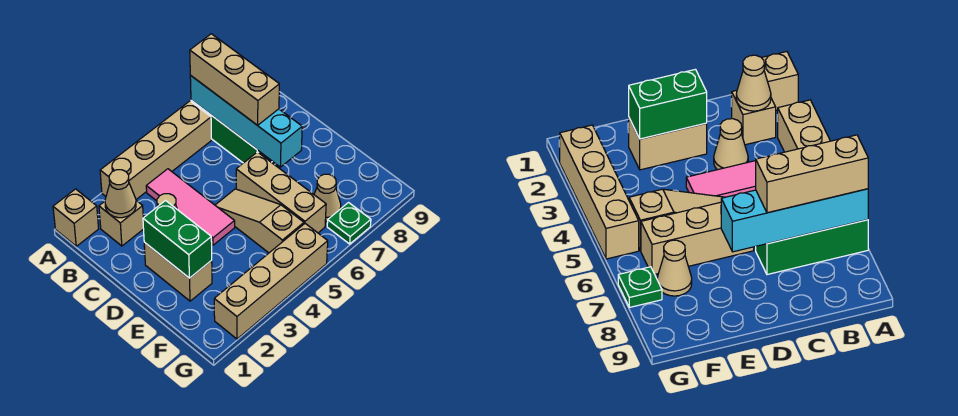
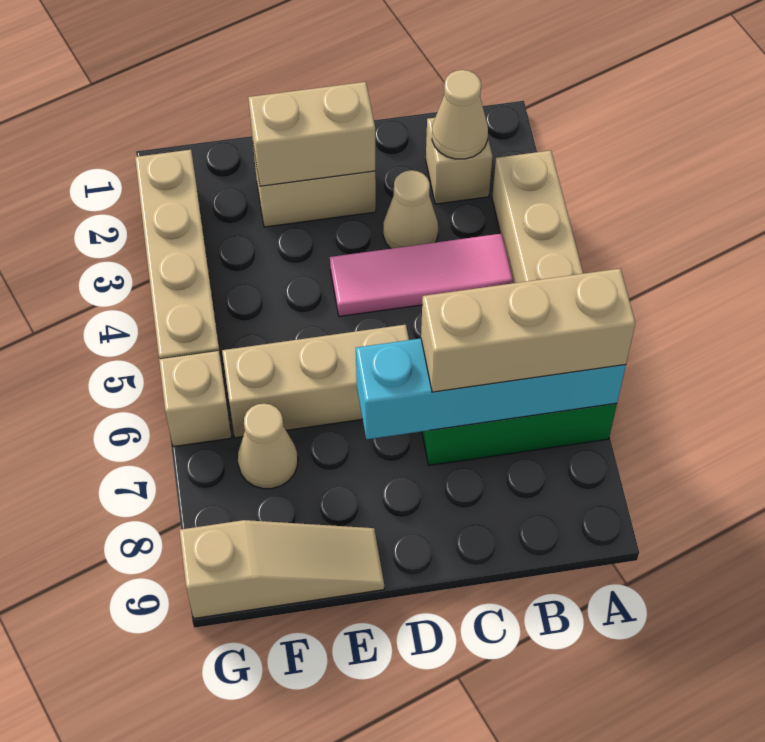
tan brick A1 level 1 -> tan brick G6 level 1
green brick D2:E2 level 2 -> tan brick D2:E2 level 2
tan slope D5:F5 level 1 top F -> tan slope E9:G9 level 1 top G
green plate G7 level 1 -> none

